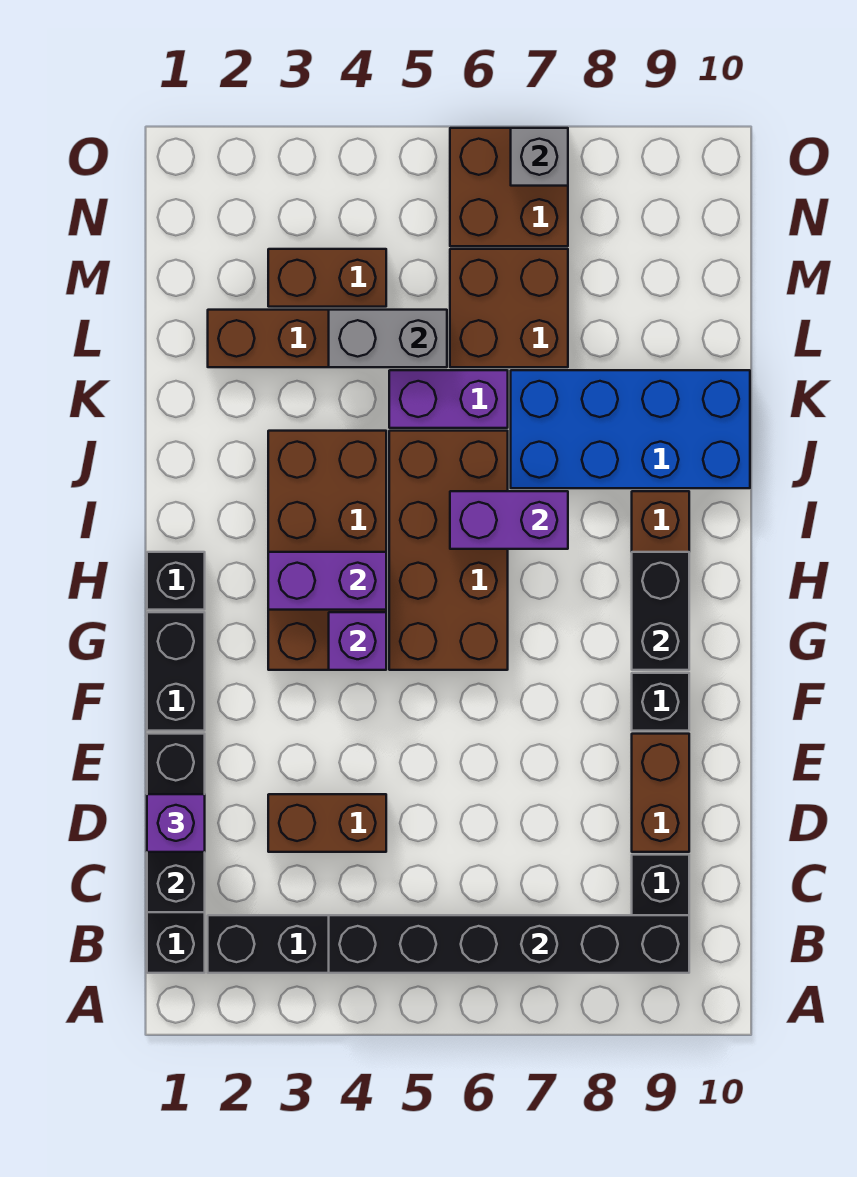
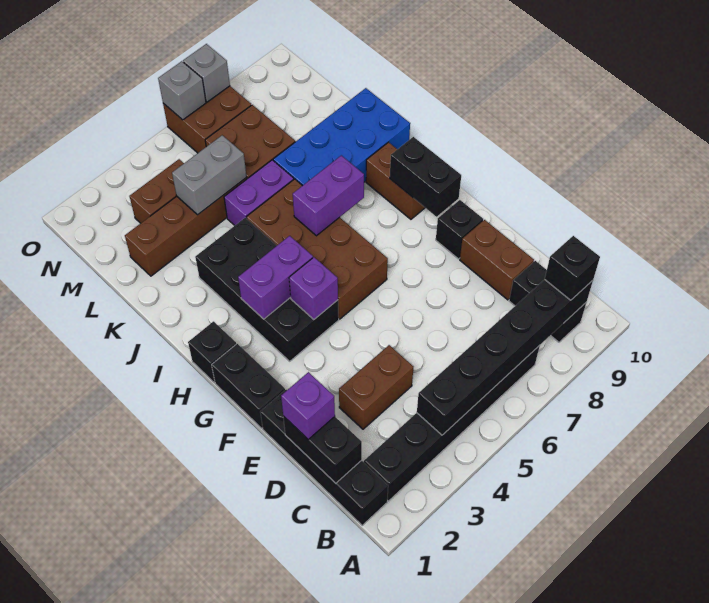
none -> black brick B9 level 3
brown brick G3:J4 level 1 -> black brick G3:J4 level 1
none -> grey brick O6 level 2

